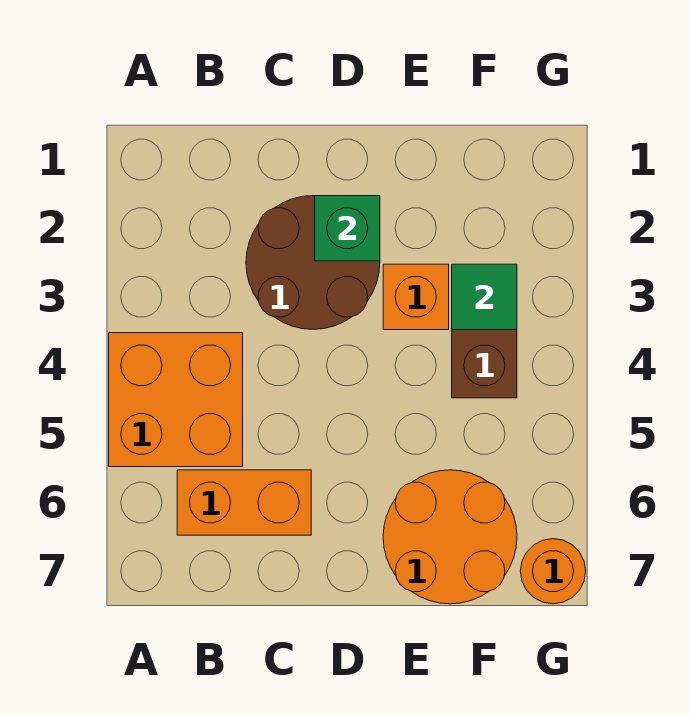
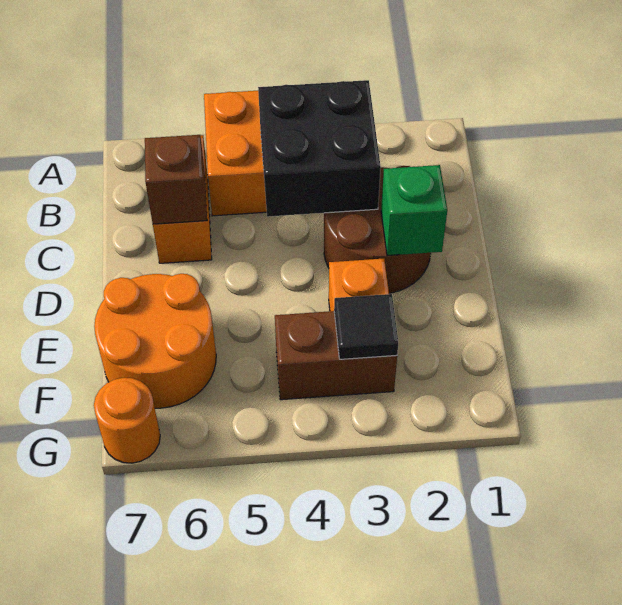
none -> black brick B3:C4 level 2
none -> brown brick C6 level 2
green tile F3 level 2 -> black tile F3 level 2

